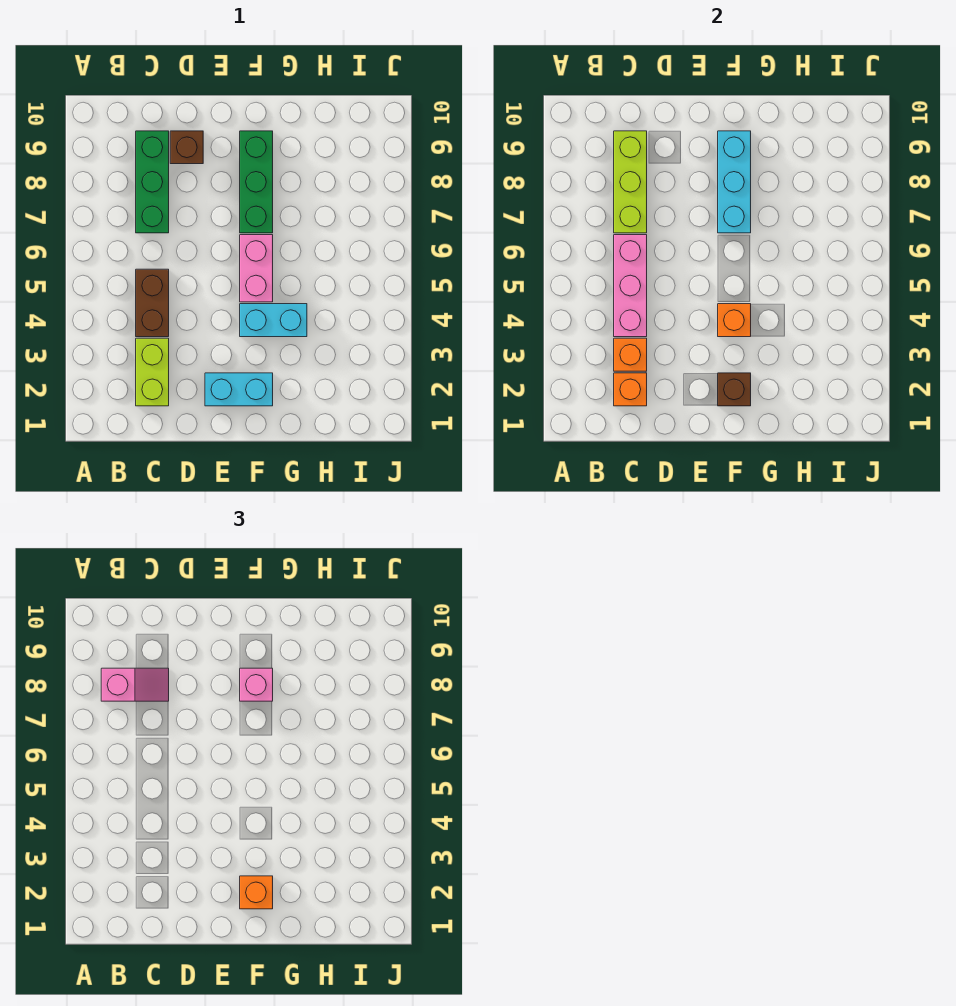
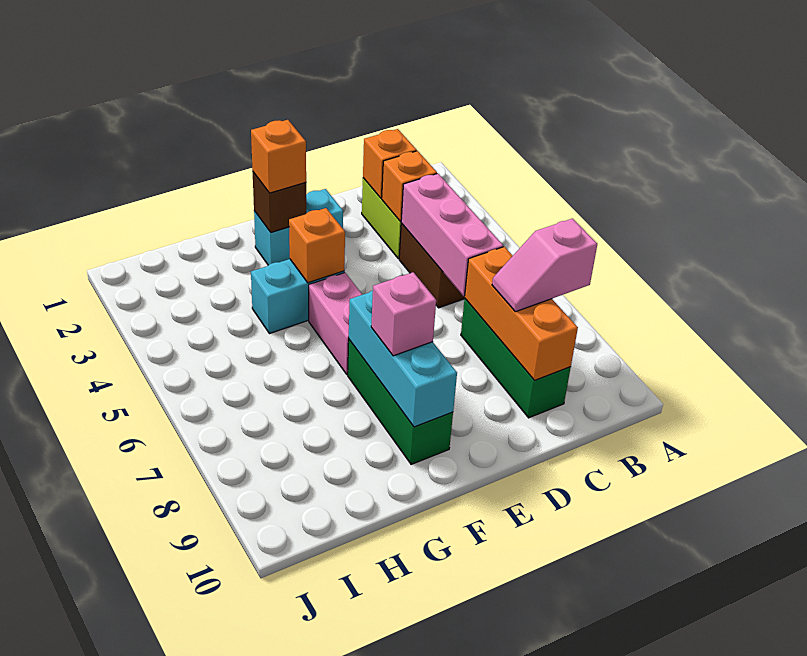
lime brick C7:C9 level 2 -> orange brick C7:C9 level 2
brown brick D9 level 1 -> none

